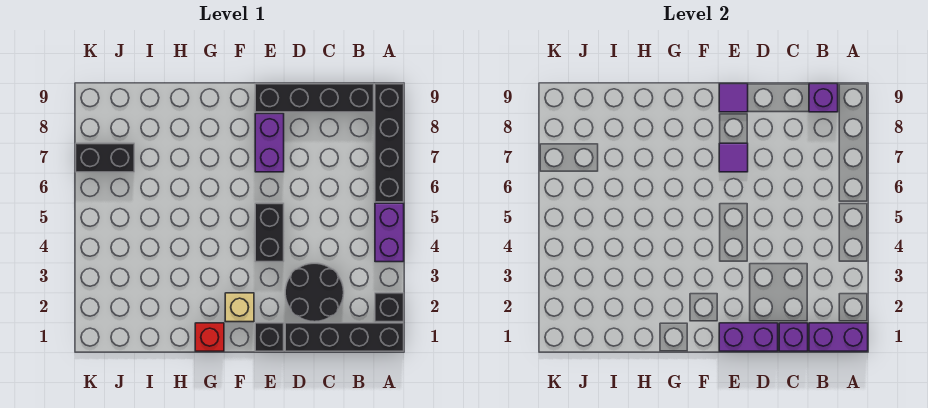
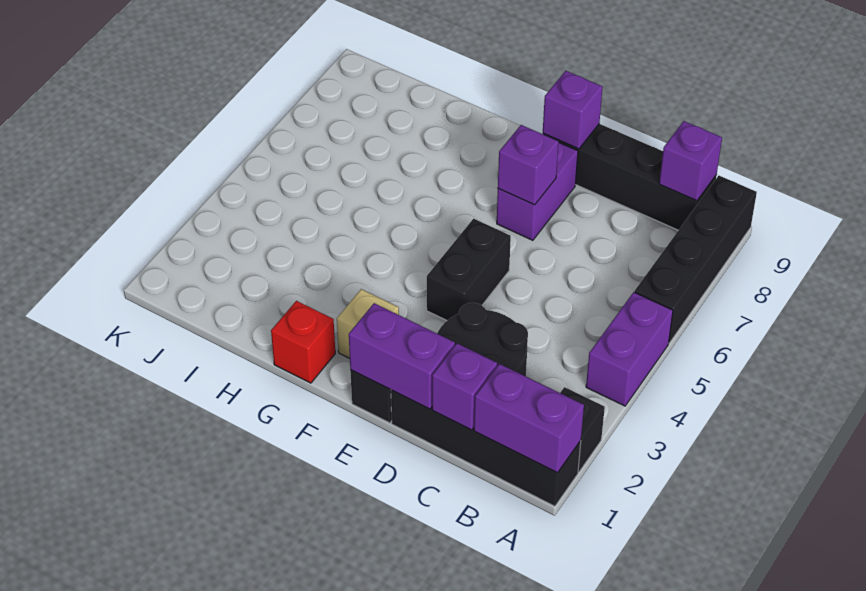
purple tile E7 level 2 -> purple brick E7 level 2
purple tile E9 level 2 -> purple brick E9 level 2
black brick J7:K7 level 1 -> none

